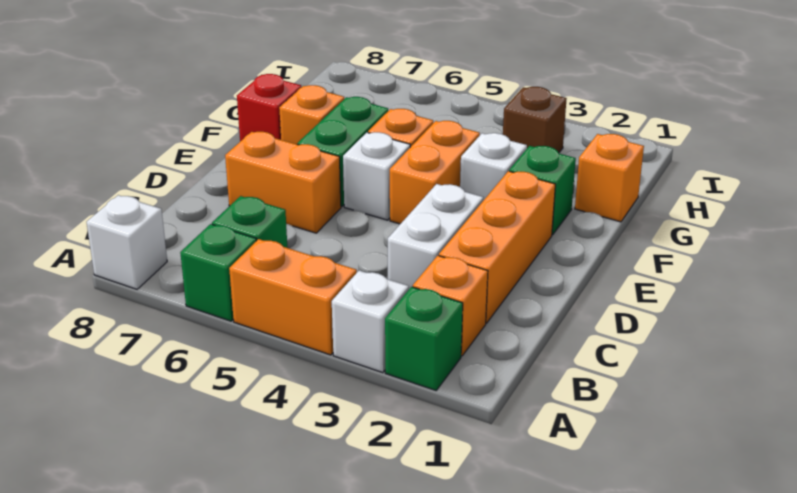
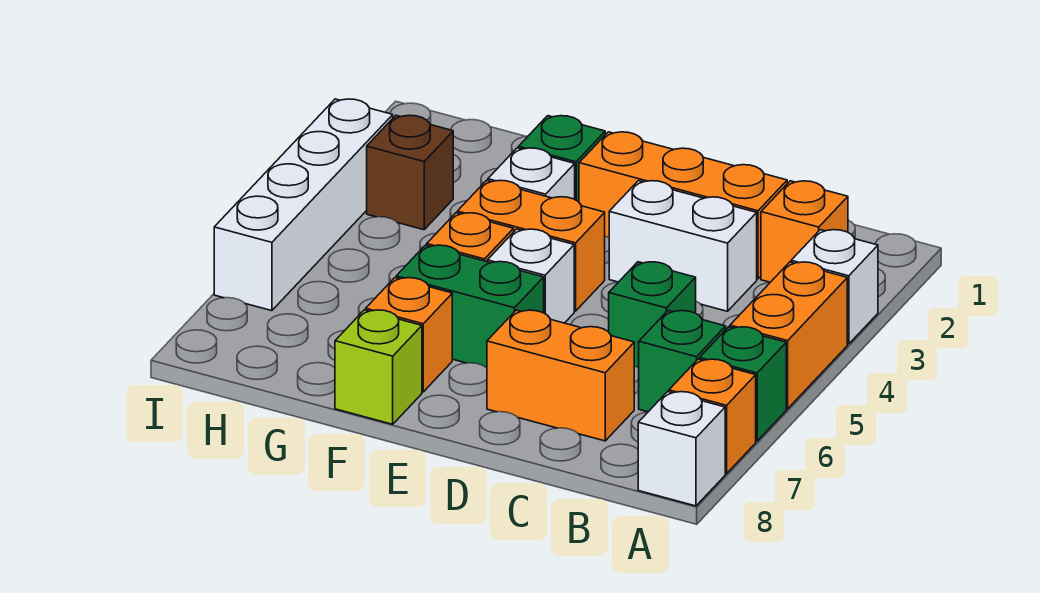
green brick A2 level 1 -> green brick C5 level 1
orange brick D6:D7 level 1 -> orange brick C7:D7 level 1
red brick F8 level 1 -> lime brick F8 level 1
orange brick G1 level 1 -> orange brick A7 level 1
none -> white brick I3:I6 level 1

